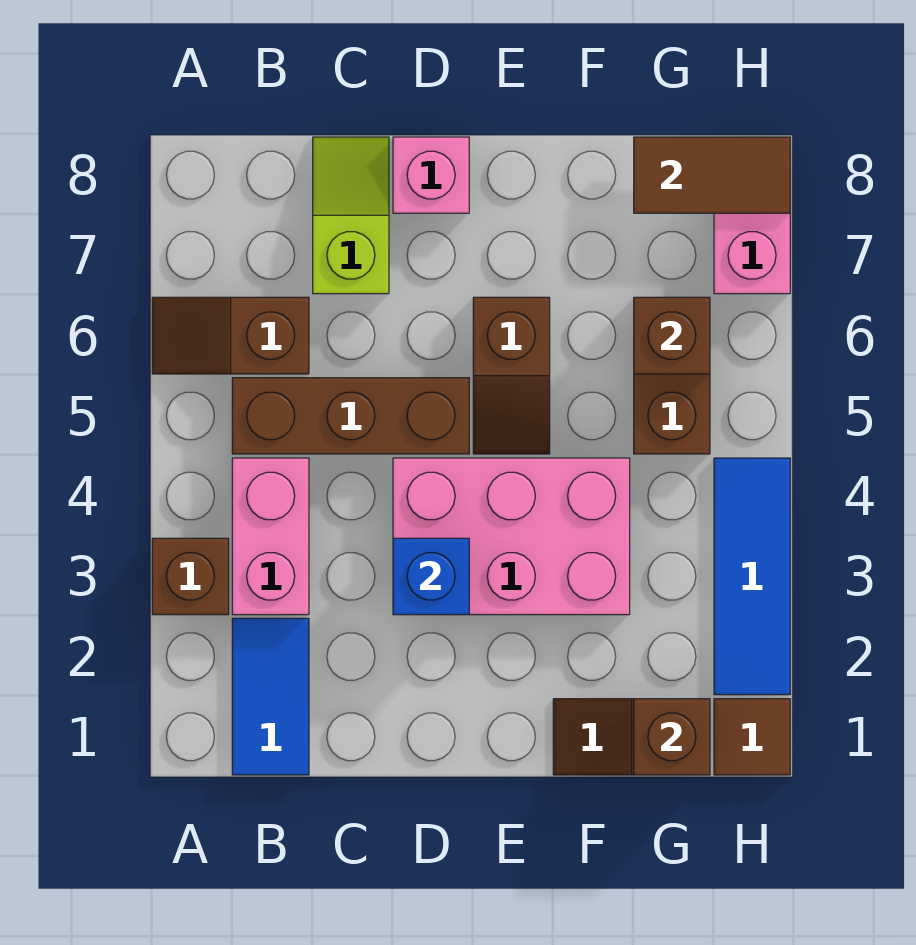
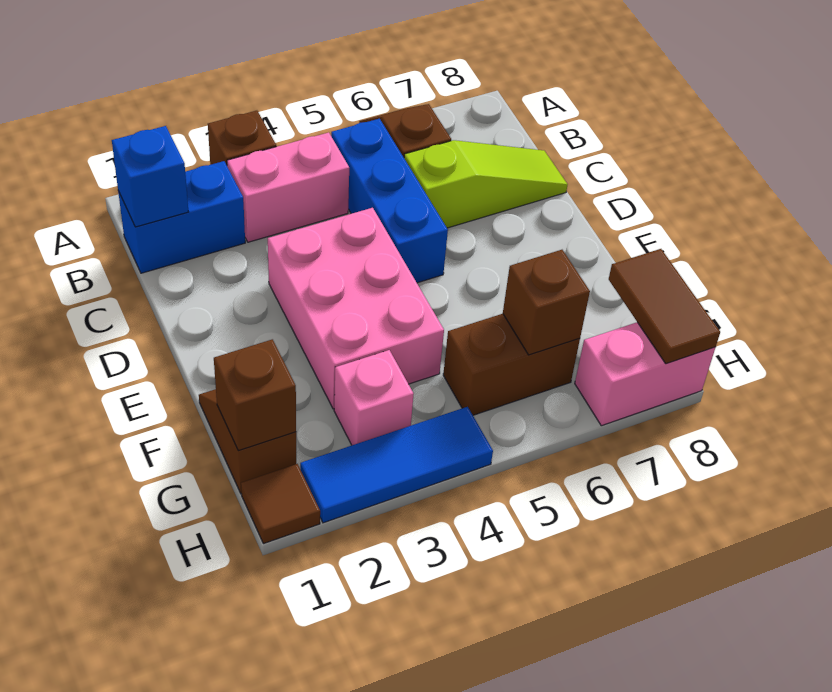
blue tile B1:B2 level 1 -> blue brick B1:B2 level 1
brown brick B5:D5 level 1 -> blue brick B5:D5 level 1
lime slope C7:C8 level 1 top 7 -> lime slope C6:C8 level 1 top 6
blue brick D3 level 2 -> blue brick B1 level 2
pink brick D8 level 1 -> pink brick G3 level 1
brown slope E5:E6 level 1 top 6 -> none

